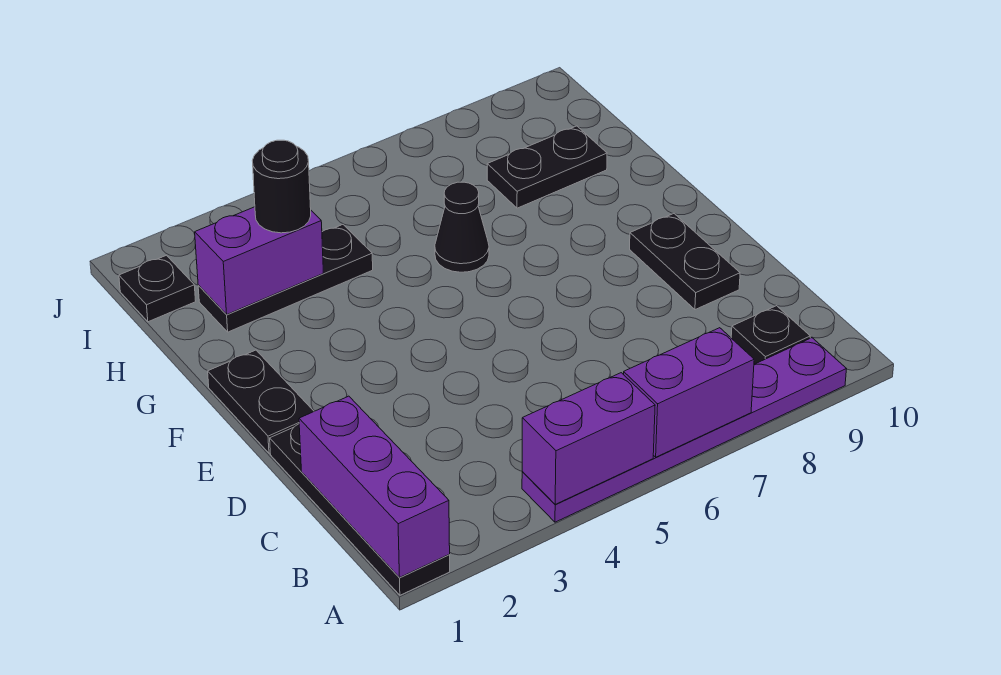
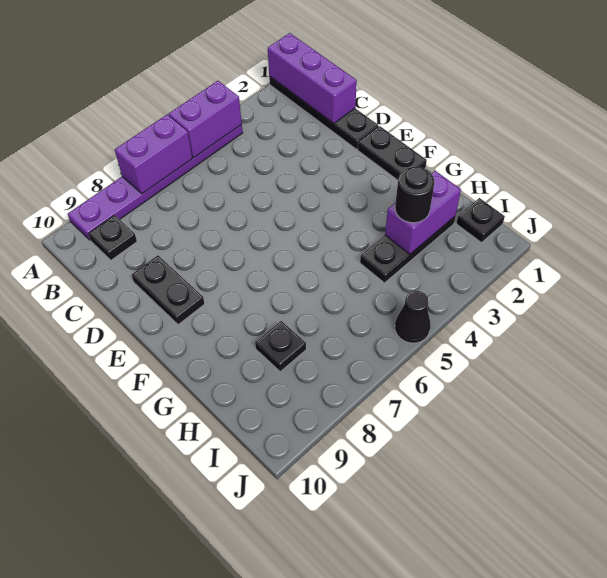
black cone G6 level 1 -> black cone J5 level 1
black plate H8:H9 level 1 -> black plate H8 level 1

